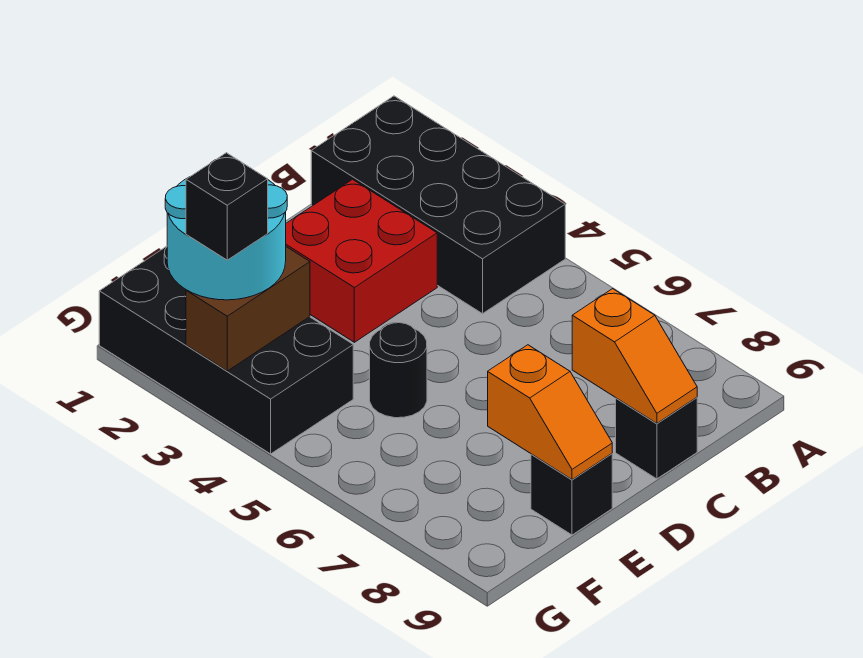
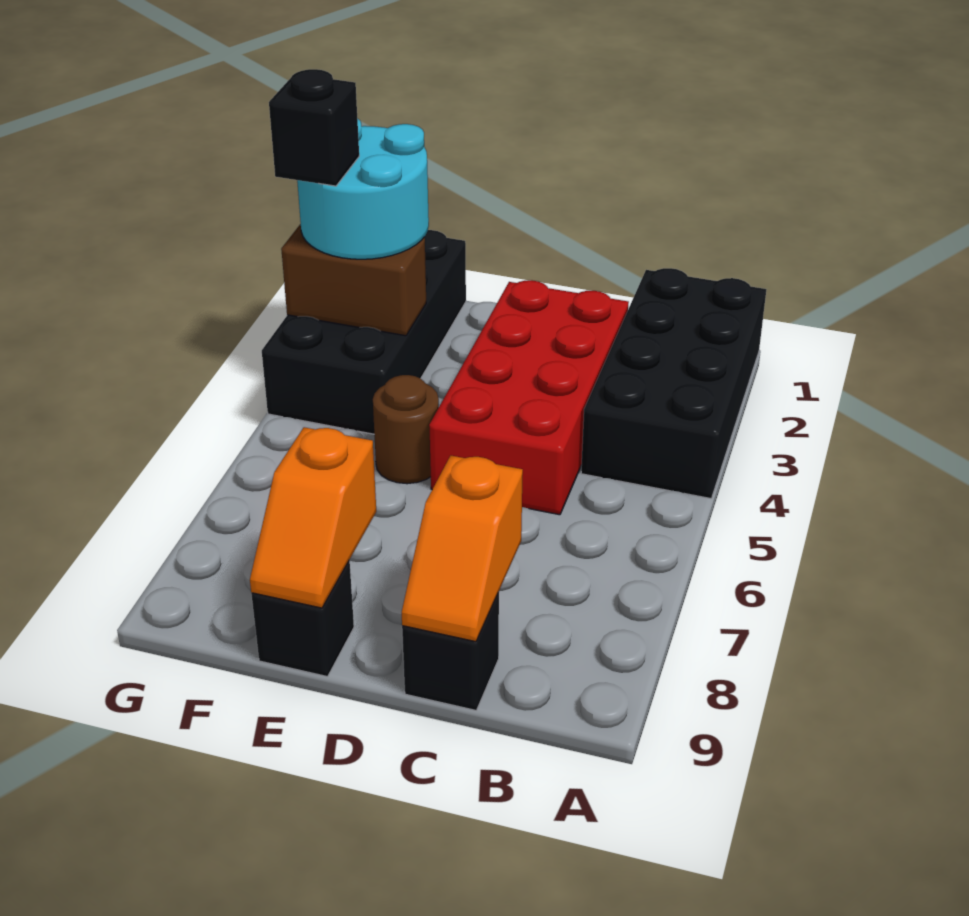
red brick C2:D3 level 1 -> red brick C2:D5 level 1
black round brick E5 level 1 -> brown round brick E5 level 1

